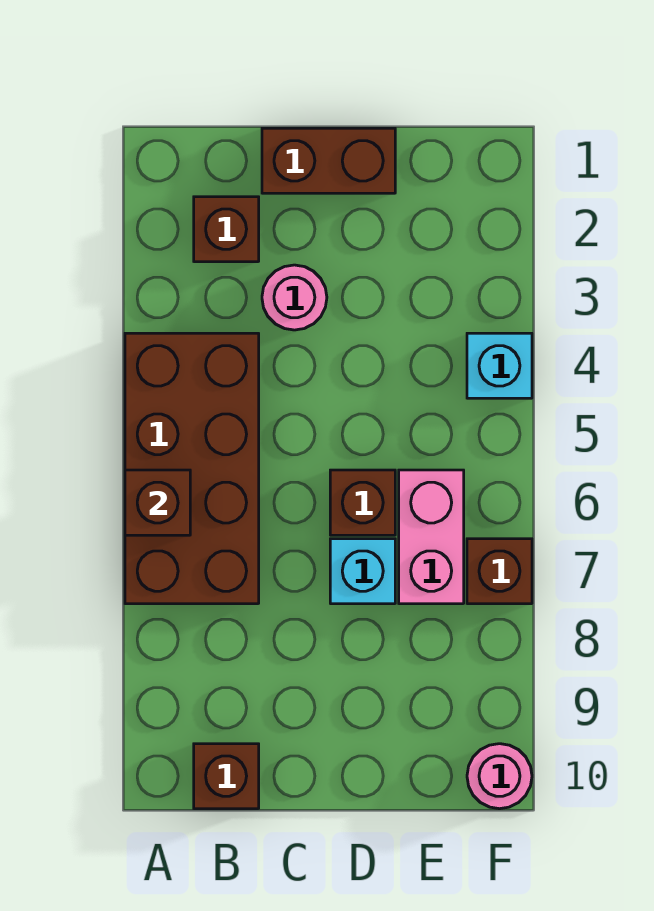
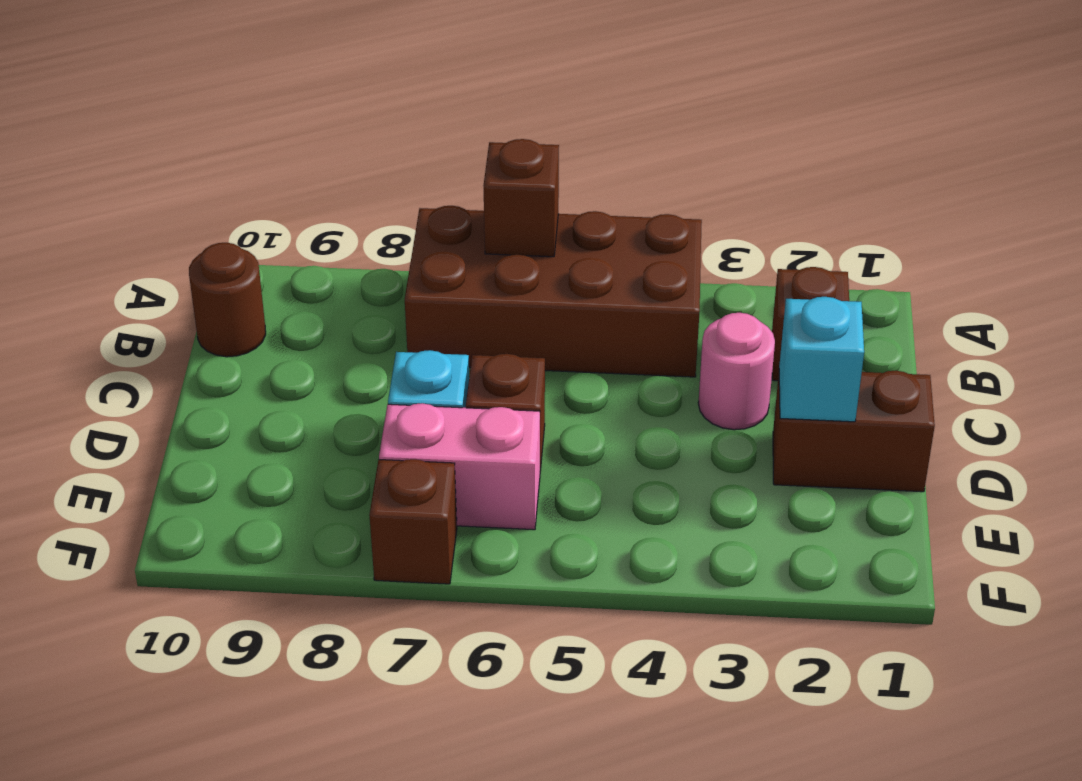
brown brick B10 level 1 -> brown round brick B10 level 1
brown brick C1:D1 level 1 -> brown brick D1:D2 level 1
cyan brick F4 level 1 -> cyan brick D2 level 2
pink round brick F10 level 1 -> none

